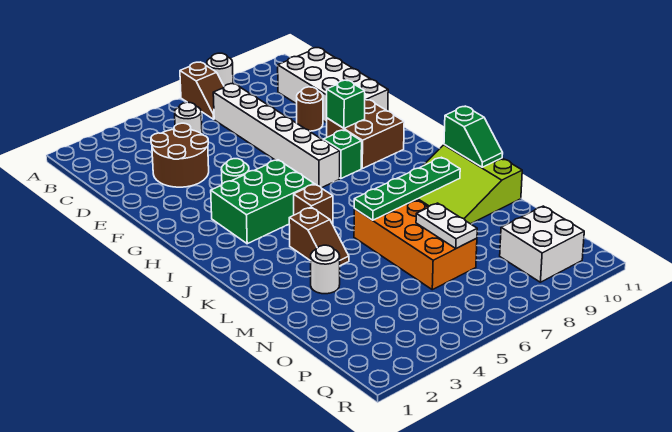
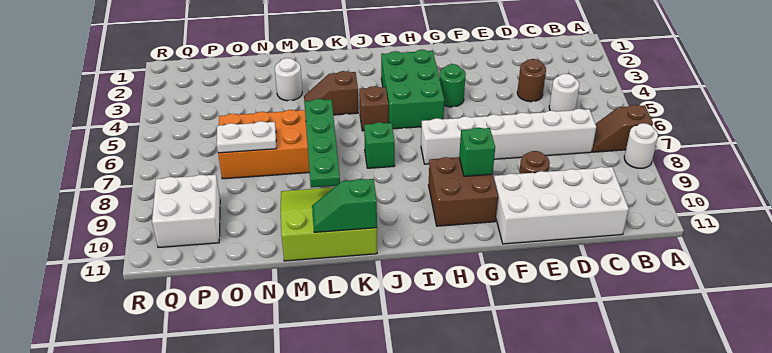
brown round brick D3:E4 level 1 -> brown round brick D4 level 1
green brick H8 level 1 -> green brick J7 level 1

